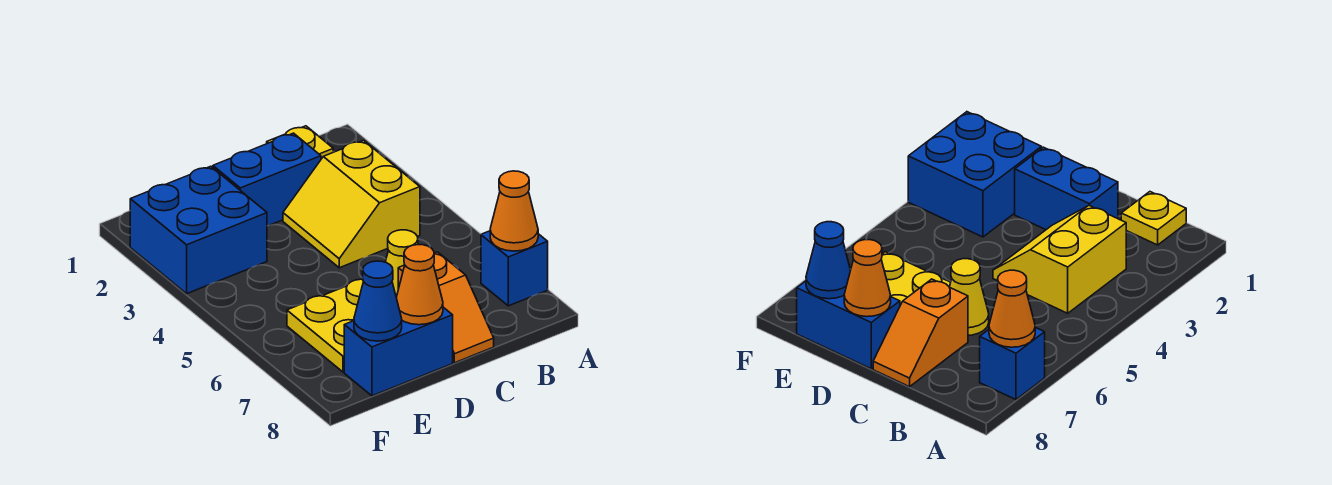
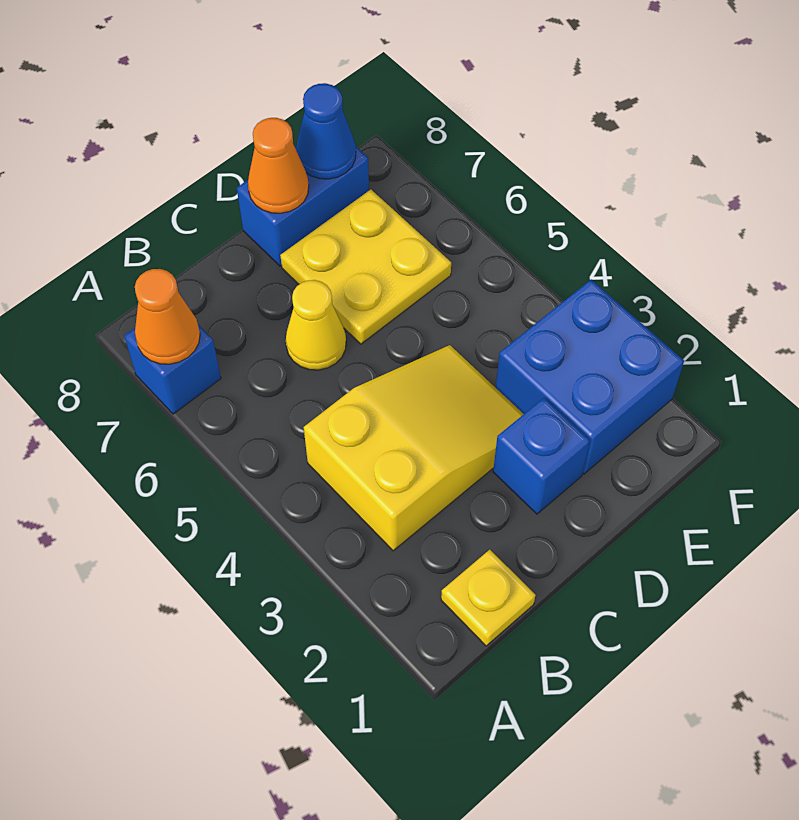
yellow slope B3:C4 level 1 top B -> yellow slope B3:D4 level 1 top B
blue brick C2:D2 level 1 -> blue brick D2 level 1
orange slope C7:C8 level 1 top 7 -> none

